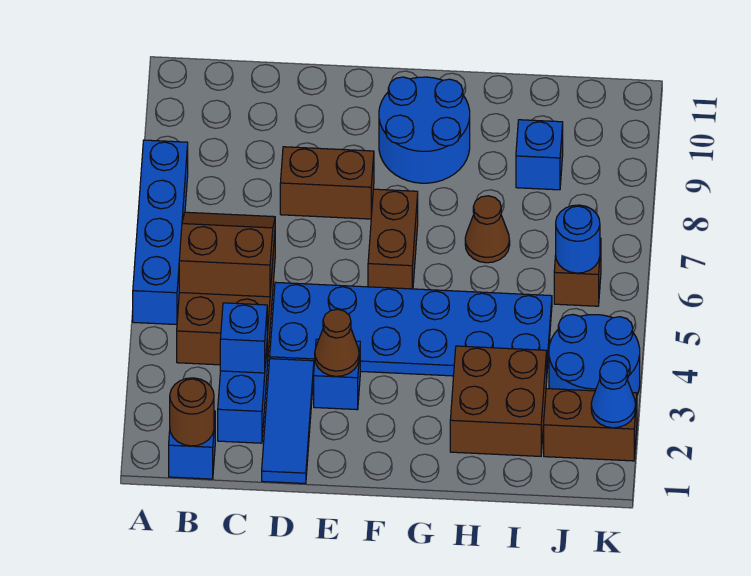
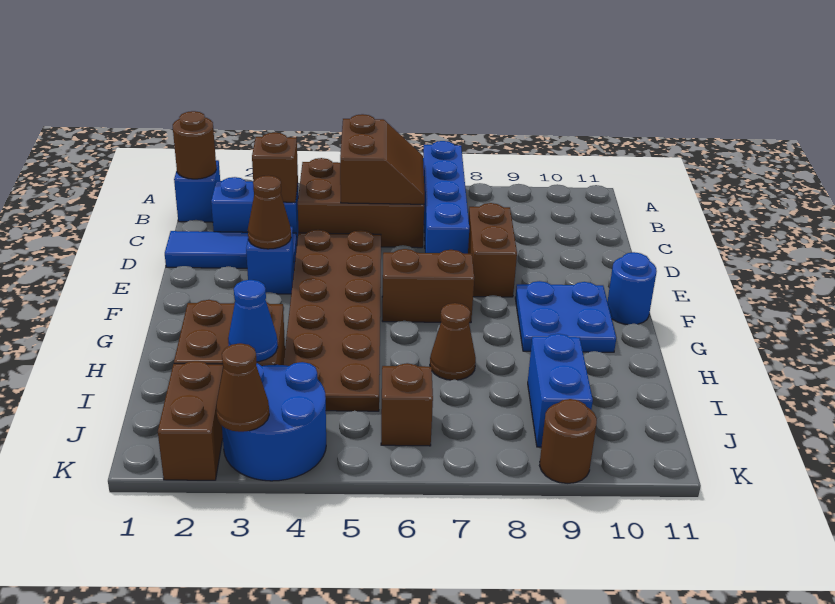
blue brick A5:A8 level 1 -> blue brick A7:D7 level 1
blue brick C3 level 2 -> brown brick C3 level 2
blue plate D4:I5 level 1 -> brown plate D4:I5 level 1
blue round brick F9:G10 level 1 -> blue plate F9:G10 level 1
blue brick I9 level 1 -> blue brick I9:J9 level 1
blue round brick J6 level 2 -> blue round brick F11 level 1
blue cone K2 level 2 -> blue cone I3 level 2
none -> brown cone K3 level 2
none -> brown round brick K9 level 1

